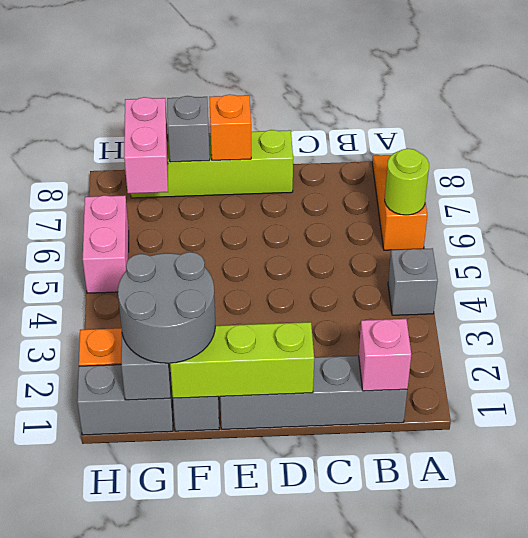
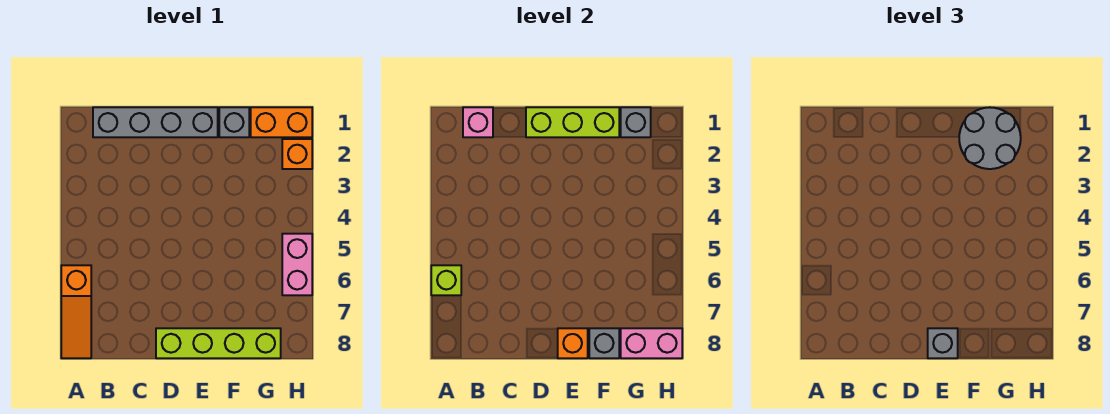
grey brick A4 level 1 -> grey brick E8 level 3
lime round brick A6 level 2 -> lime brick A6 level 2
grey brick G1:H1 level 1 -> orange brick G1:H1 level 1
pink brick G7:G8 level 2 -> pink brick G8:H8 level 2

